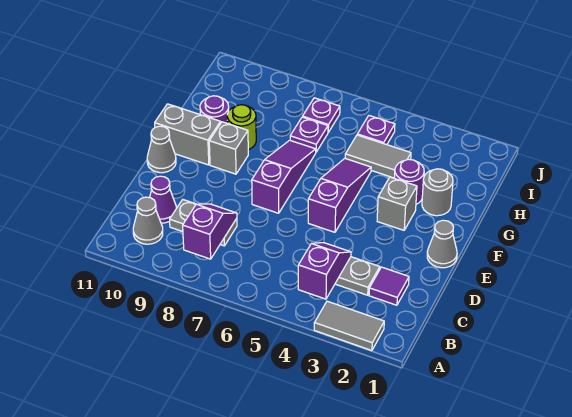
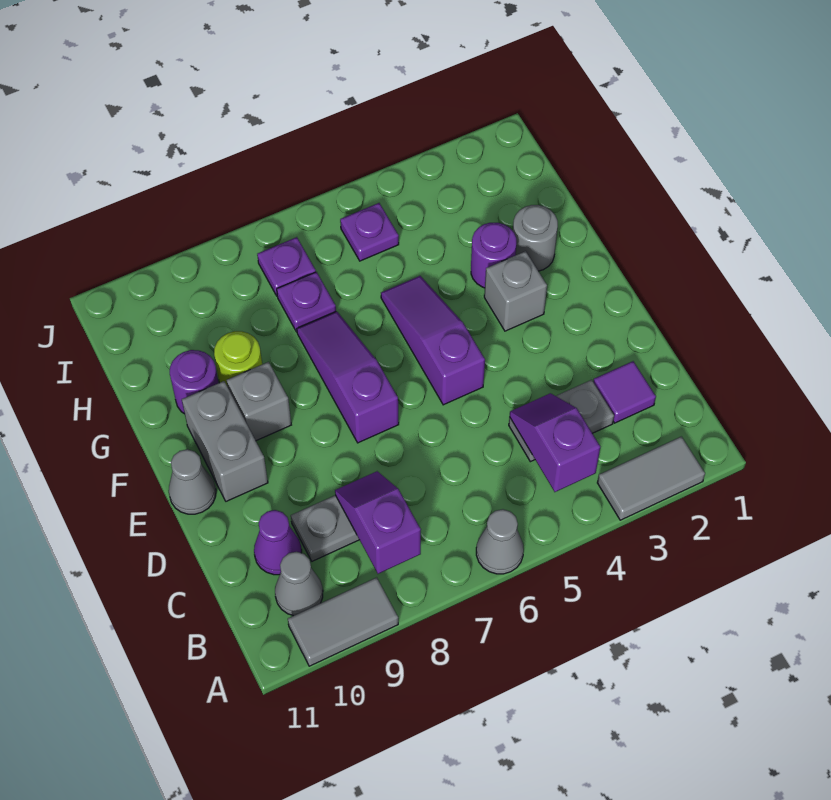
grey cone E1 level 1 -> grey cone A6 level 1
grey brick F10:F11 level 1 -> grey brick E10:F10 level 1
grey tile H4:H5 level 1 -> grey tile A9:A10 level 1

